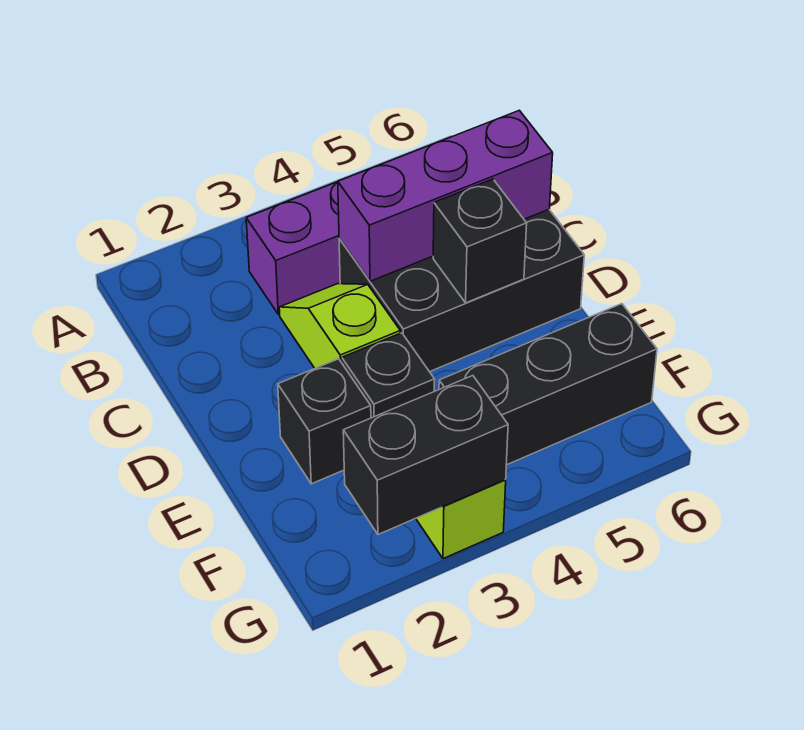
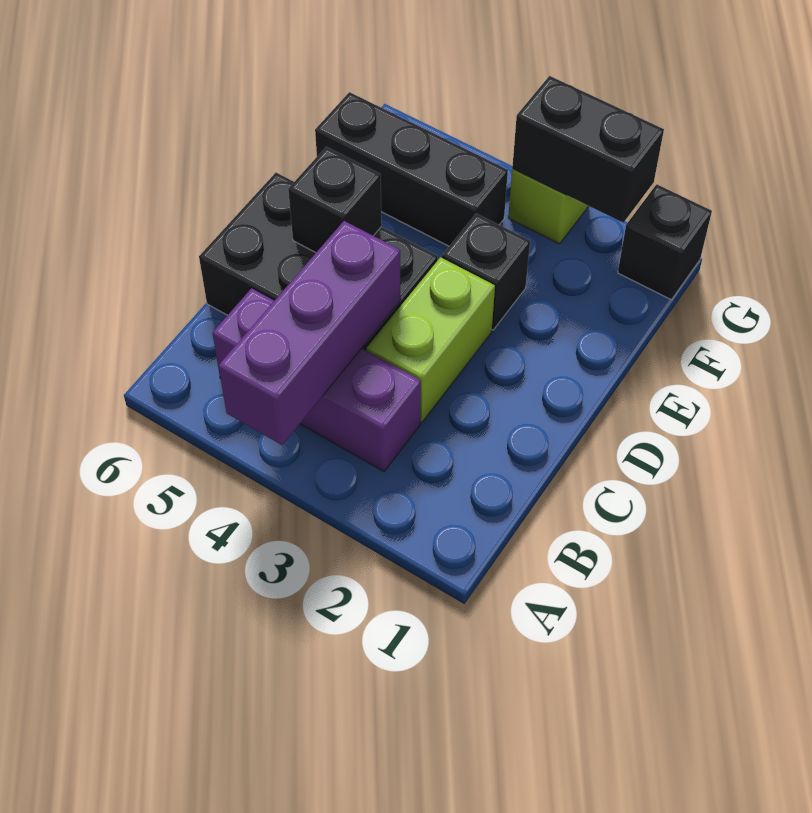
lime slope C3:D3 level 1 top D -> lime brick C3:D3 level 1
purple brick C4:C6 level 2 -> purple brick A4:C4 level 2
black brick E2 level 1 -> black brick G1 level 1

